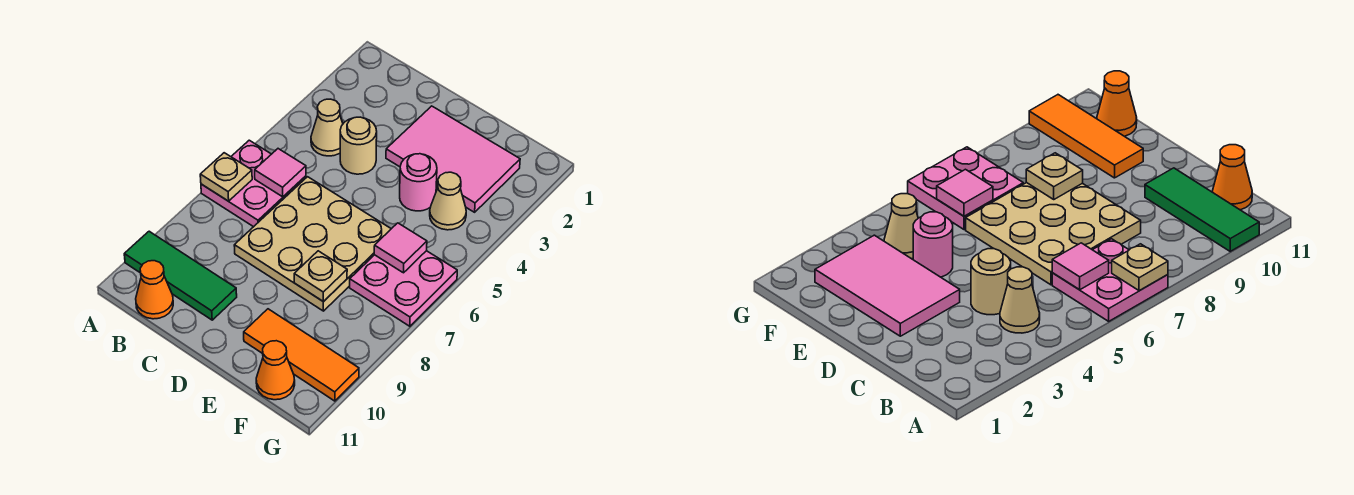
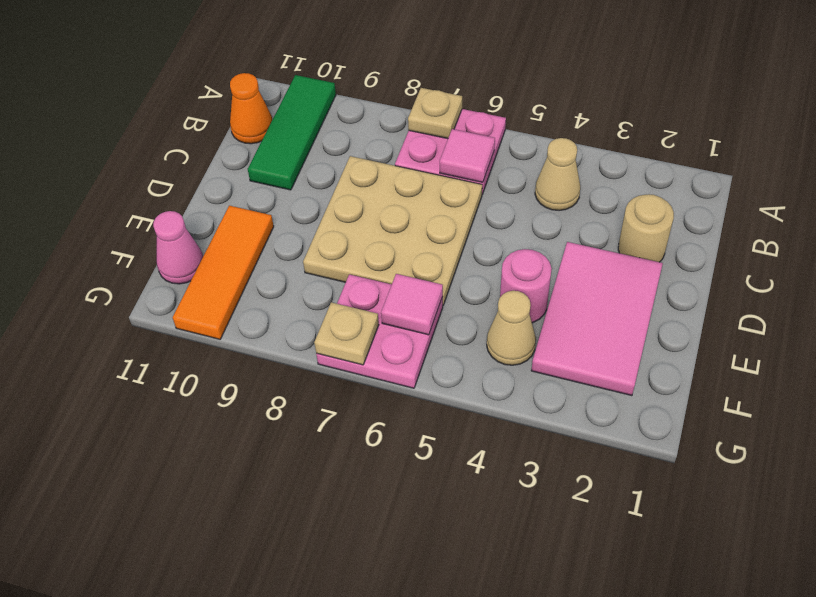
tan round brick C4 level 1 -> tan round brick C2 level 1
tan plate E8 level 2 -> tan plate G7 level 2
orange cone F11 level 1 -> pink cone F11 level 1

